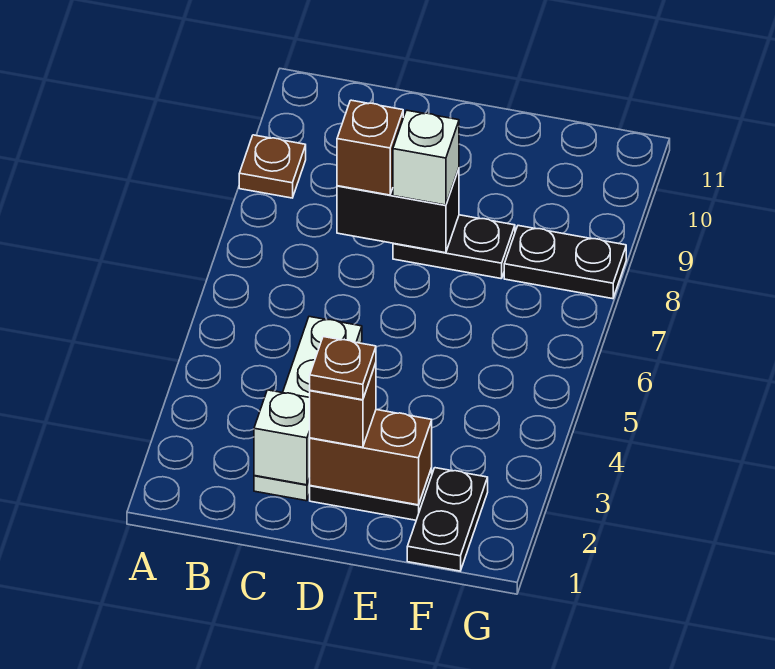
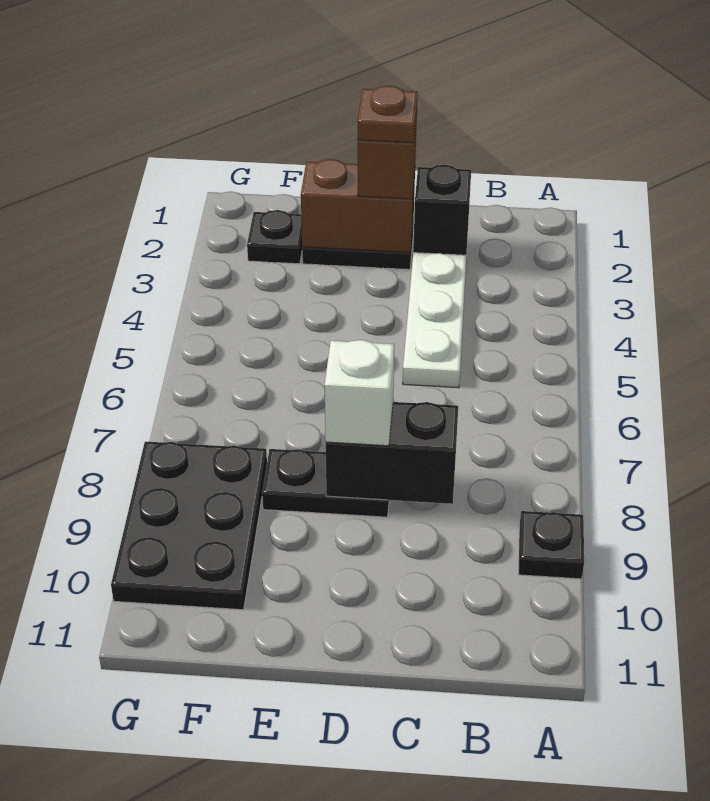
brown plate A9 level 1 -> black plate A9 level 1
white brick C2 level 2 -> black brick C2 level 2
brown brick C8 level 3 -> none
black plate F1:F2 level 1 -> black plate F2 level 1
black plate F8:G8 level 1 -> black plate F8:G10 level 1

